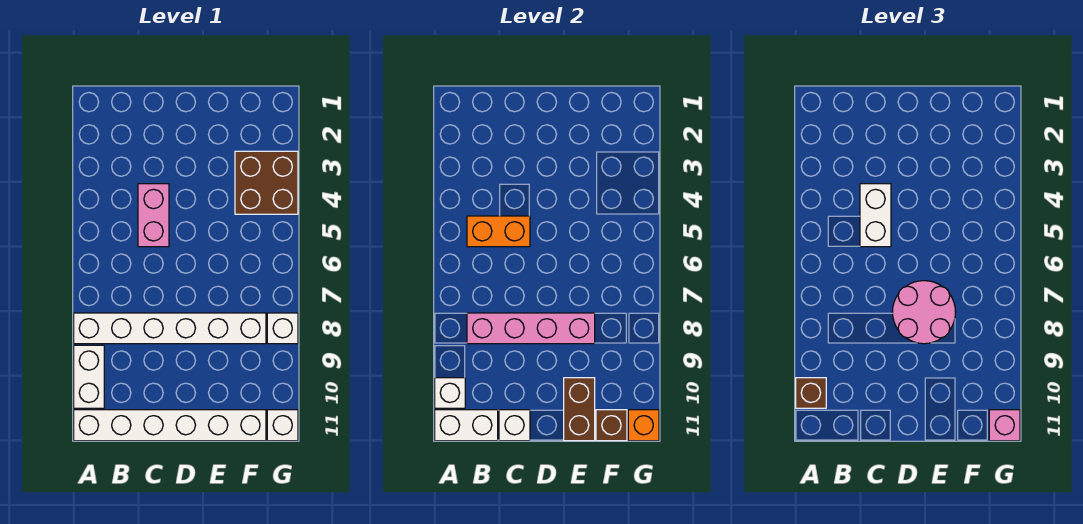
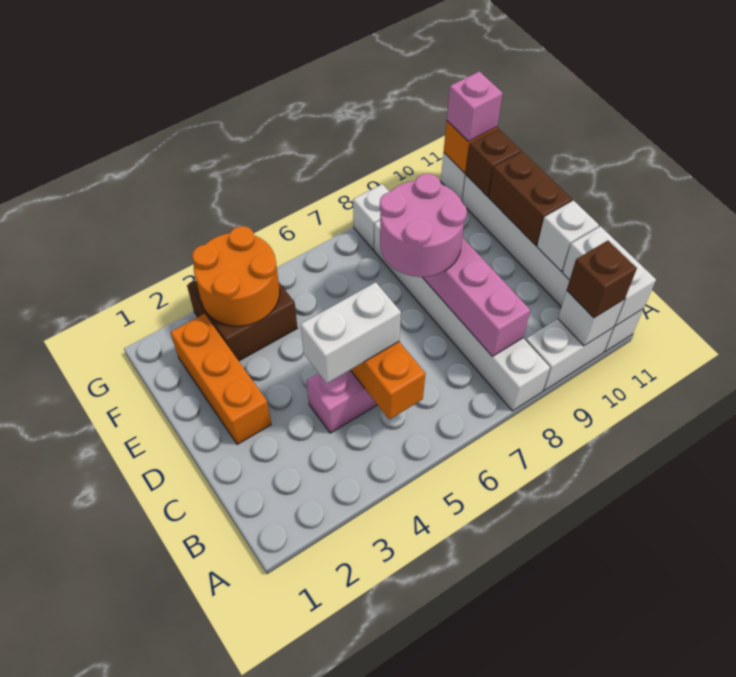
none -> orange brick D2:F2 level 1
brown brick E10:E11 level 2 -> brown brick D11:E11 level 2
none -> orange round brick F3:G4 level 2

